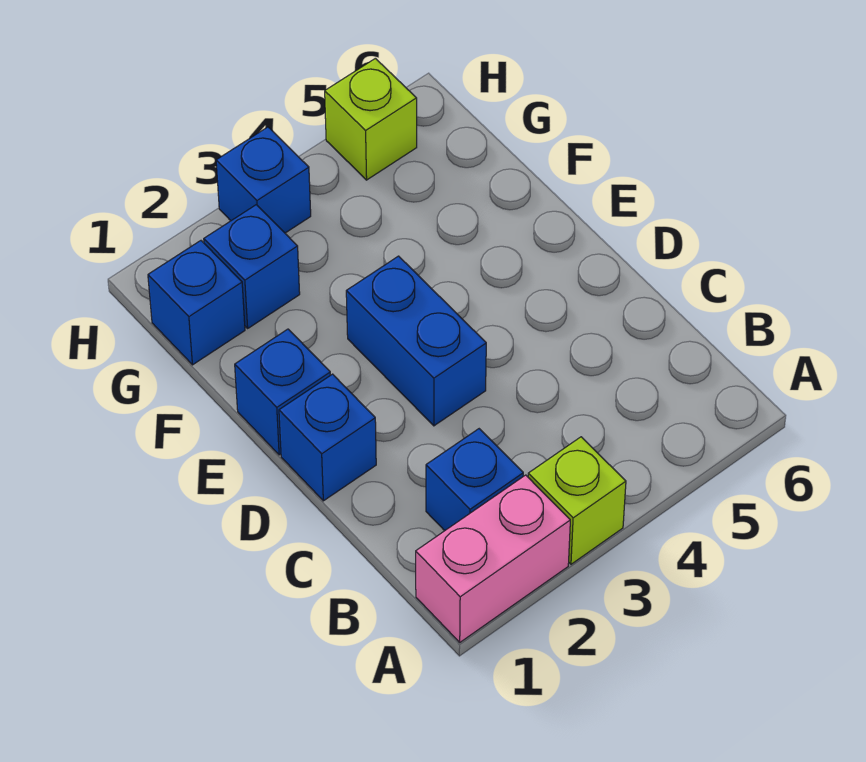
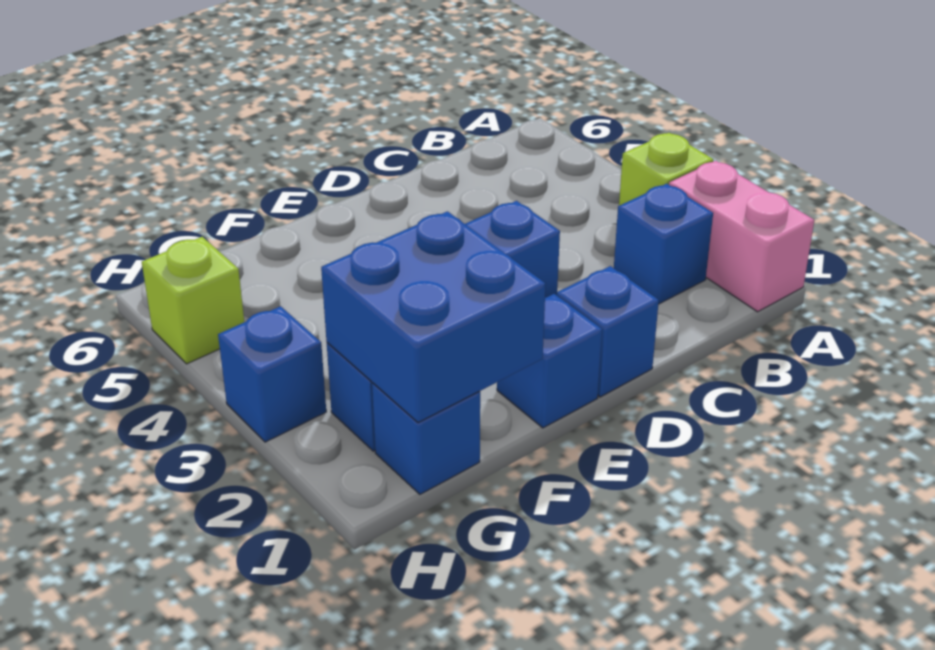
none -> blue brick F1:G2 level 2

